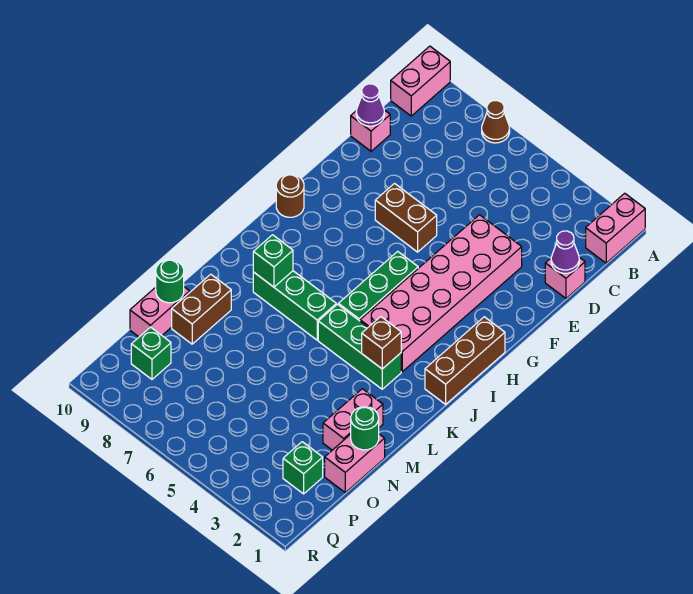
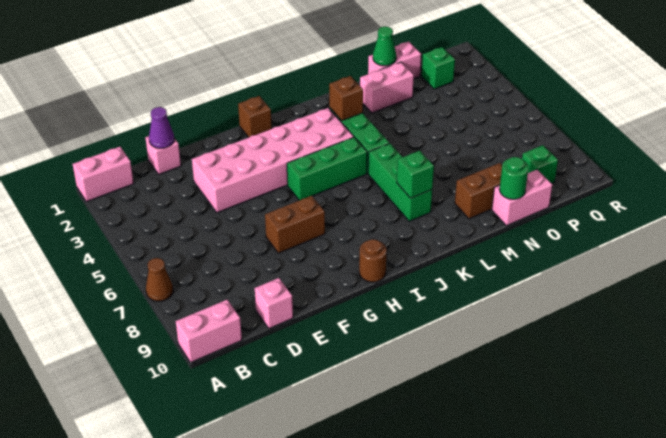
purple cone D10 level 2 -> none
brown brick F6:F7 level 1 -> brown brick F7:G7 level 1
brown brick H1:J1 level 1 -> brown brick H1 level 1
green round brick N1 level 2 -> green cone N1 level 2

